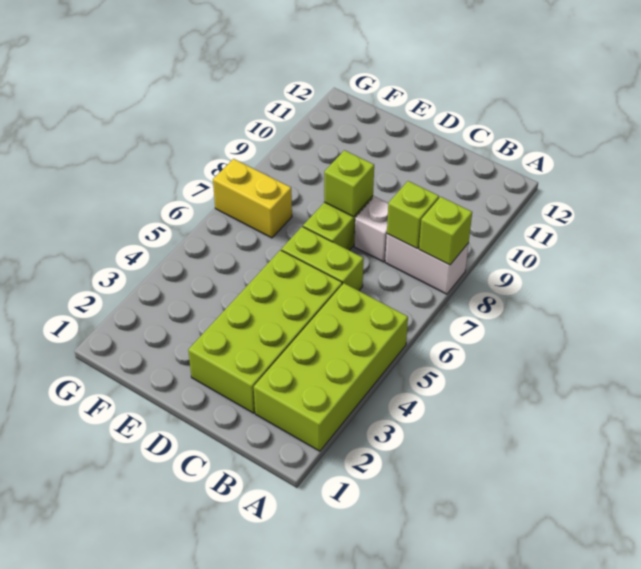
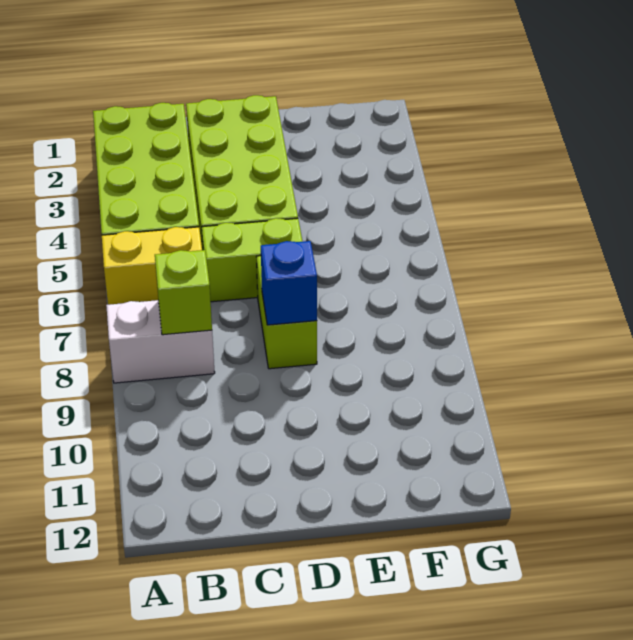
lime brick A8 level 2 -> none
white brick C8 level 1 -> none
lime brick D8 level 2 -> blue brick D8 level 2
yellow brick F7:G7 level 1 -> yellow brick A6:B6 level 1

